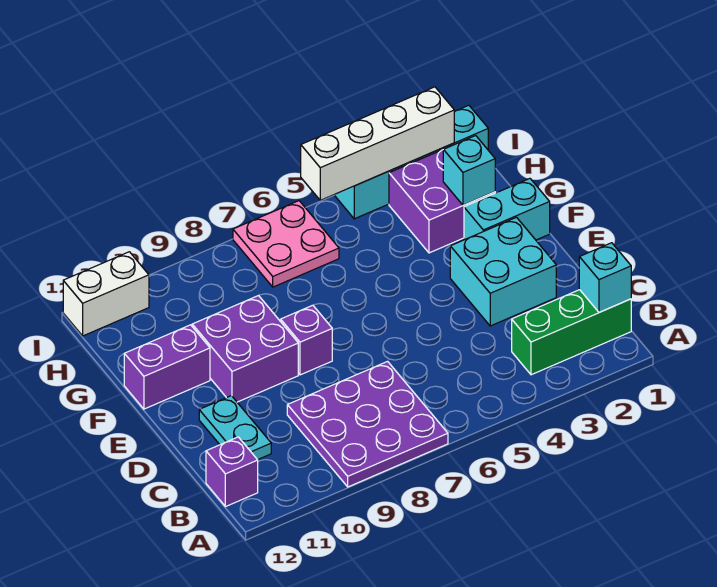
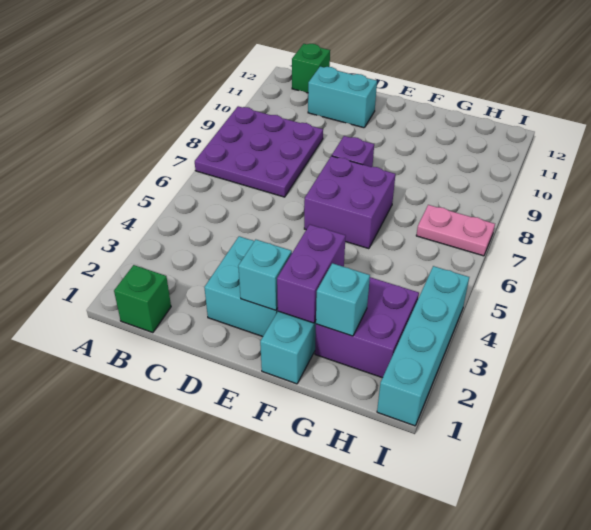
green brick B1:B3 level 1 -> green brick B1 level 1
cyan brick B1 level 2 -> cyan brick E2 level 2
purple brick B12 level 1 -> green brick B12 level 1
cyan plate C11:D11 level 1 -> cyan brick C11:D11 level 1
purple brick E9:F10 level 1 -> purple brick E6:F7 level 1
purple brick F11:F12 level 1 -> purple brick F2:F3 level 2
pink plate H6:I7 level 1 -> pink plate H7:I7 level 1
white brick I2:I5 level 2 -> none
white brick I11:I12 level 1 -> none

